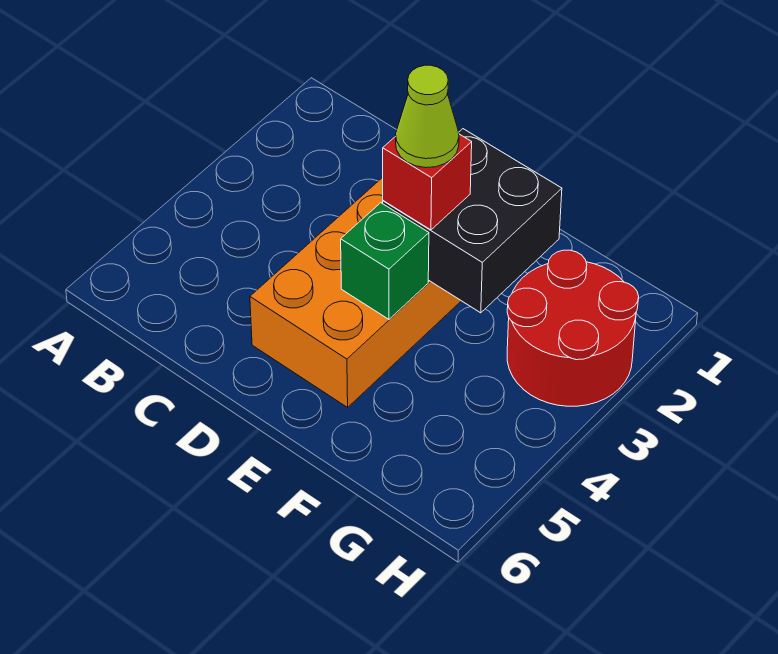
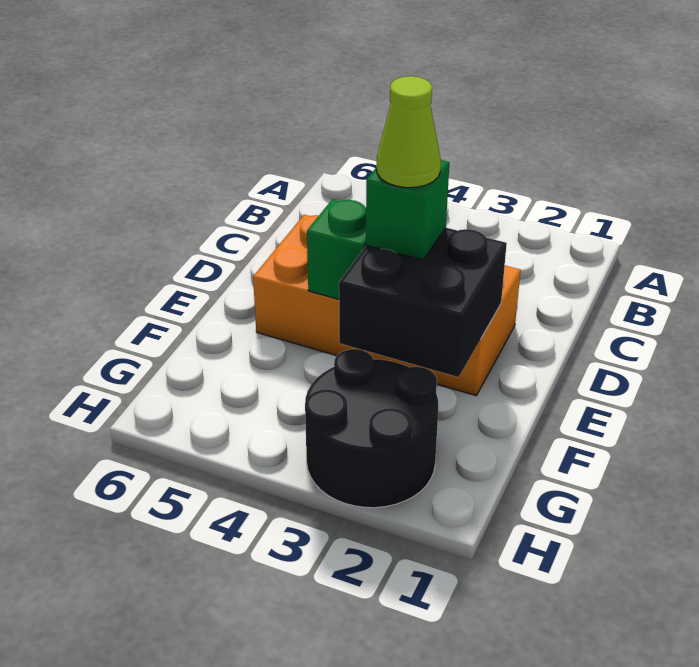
red brick E3 level 3 -> green brick E3 level 3
red round brick G2:H3 level 1 -> black round brick G2:H3 level 1

